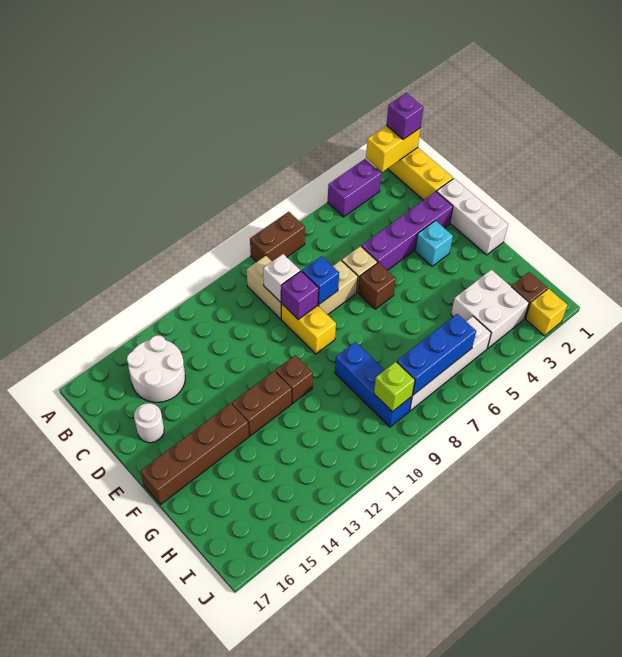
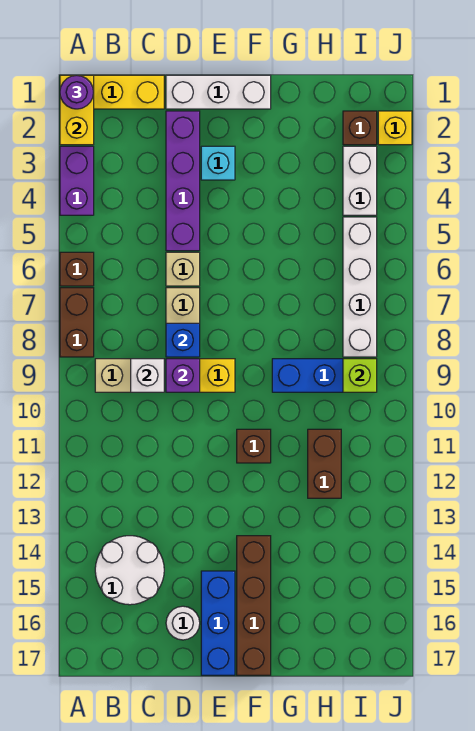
purple brick A1 level 3 -> purple round brick A1 level 3
brown brick E6 level 1 -> brown brick A6 level 1
brown brick F12:F13 level 1 -> brown brick H11:H12 level 1
white brick H3:I4 level 1 -> white brick I3:I4 level 1
blue brick I6:I8 level 2 -> blue brick E15:E17 level 1

